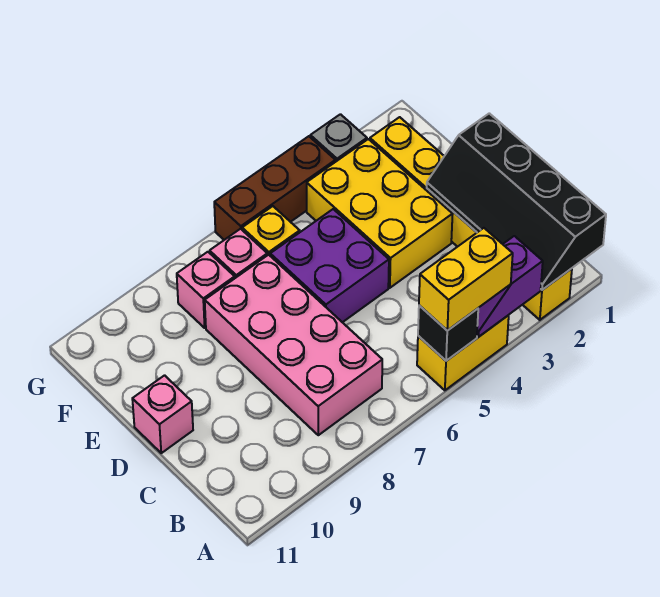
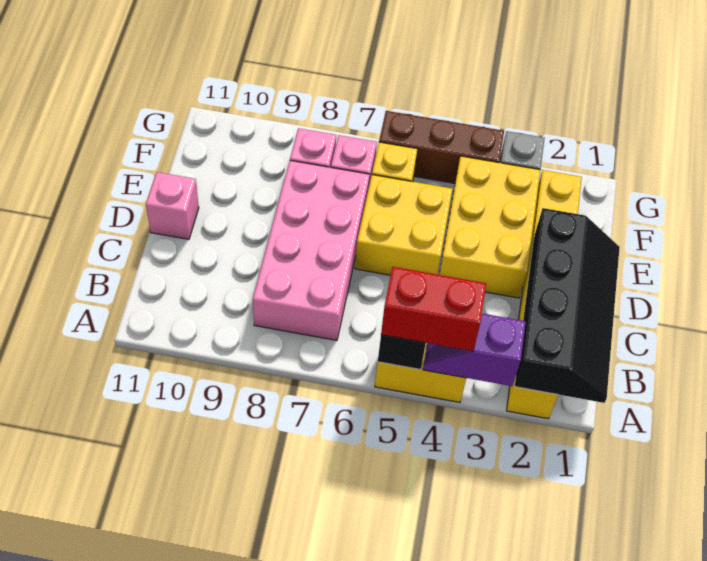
black slope A1:D2 level 2 top 1 -> black slope A1:D2 level 2 top 2
yellow brick A4:A5 level 3 -> red brick A4:A5 level 3
purple brick D5:E6 level 1 -> yellow brick D5:E6 level 1

